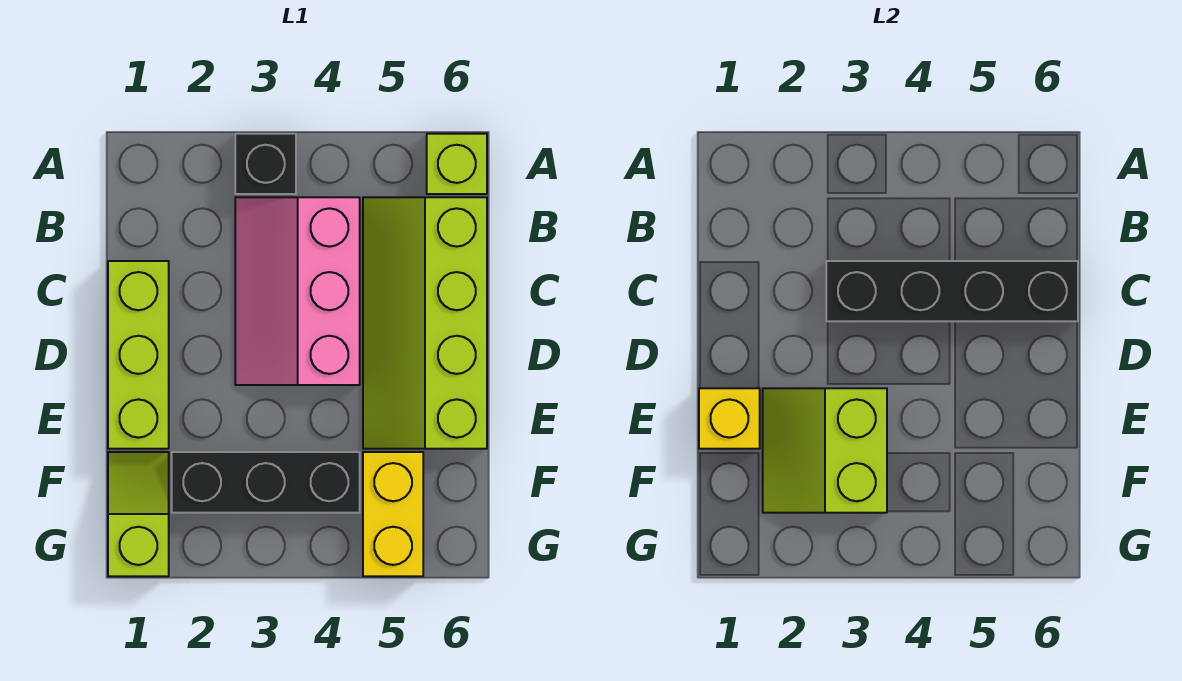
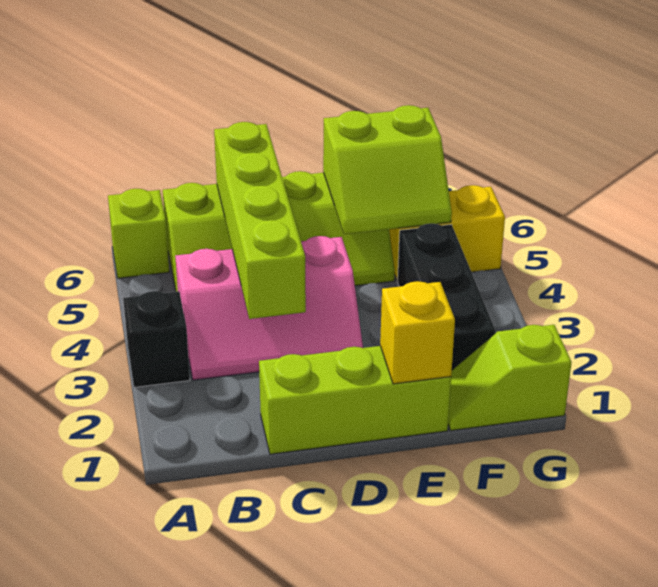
black brick C3:C6 level 2 -> lime brick C3:C6 level 2
lime slope E2:F3 level 2 top 3 -> lime slope E5:F6 level 2 top 6

